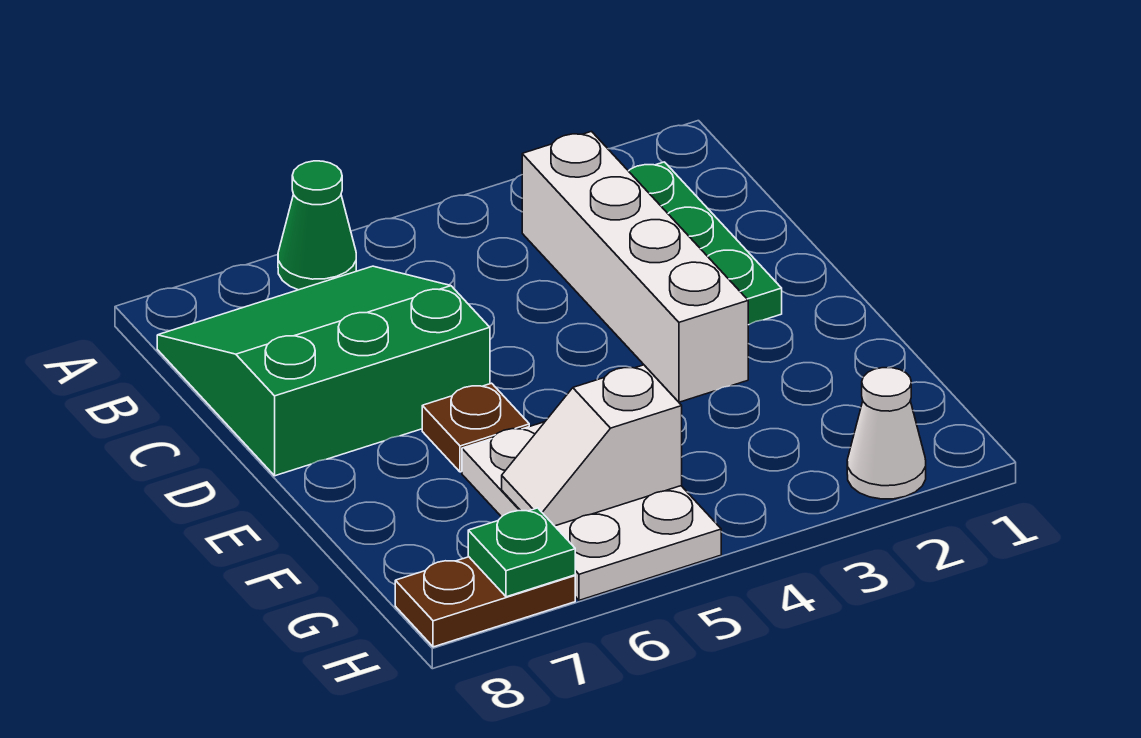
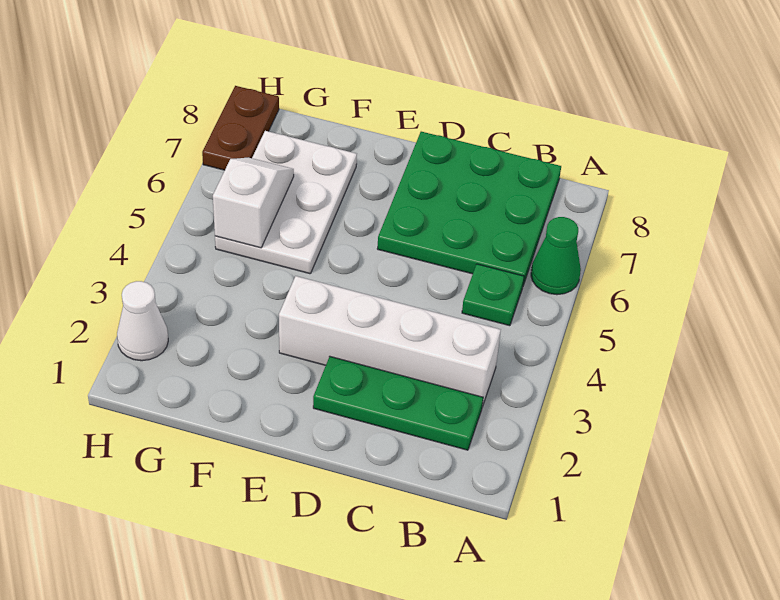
green slope B6:D8 level 1 top D -> green plate B6:D8 level 1
brown plate E6 level 1 -> none
white plate F5:H6 level 1 -> white plate F5:G7 level 1
green plate H7 level 2 -> green plate B5 level 1

